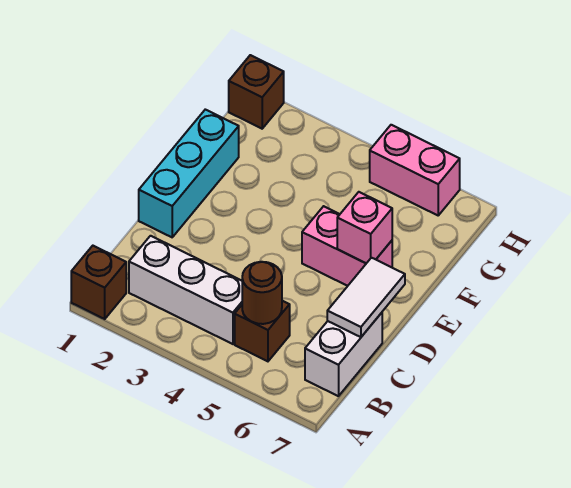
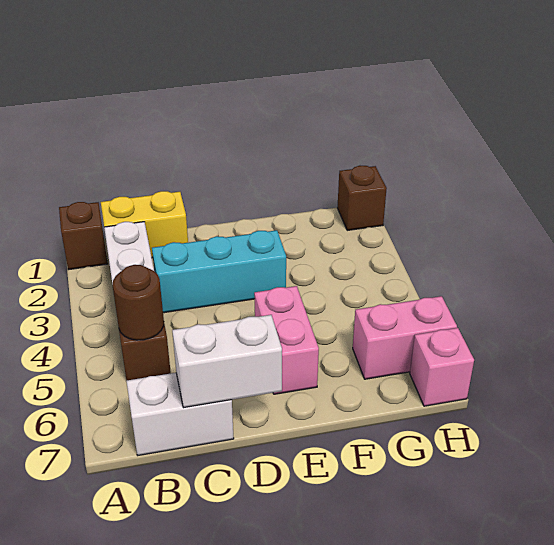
none -> yellow brick B1:C1 level 1
white tile C7:D7 level 2 -> white brick C7:D7 level 2
cyan brick D1:F1 level 1 -> cyan brick C3:E3 level 1
pink brick E6 level 2 -> pink brick H7 level 1
pink brick H5:H6 level 1 -> pink brick G6:H6 level 1

